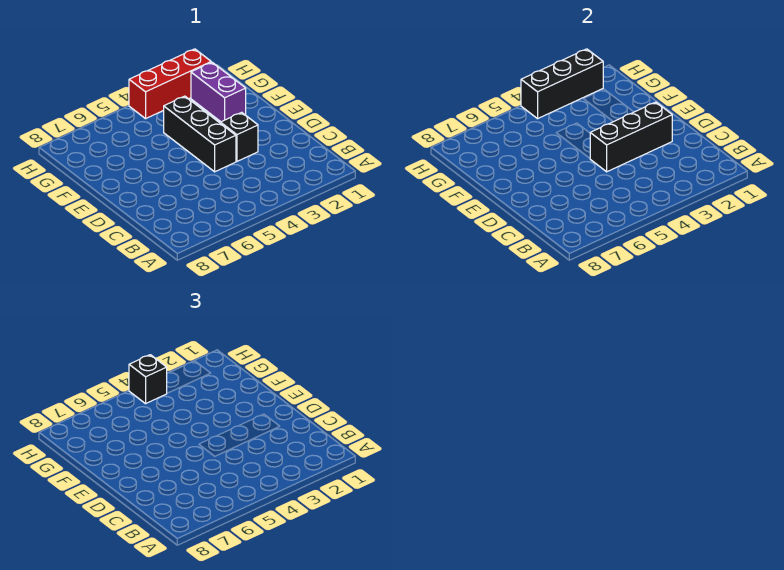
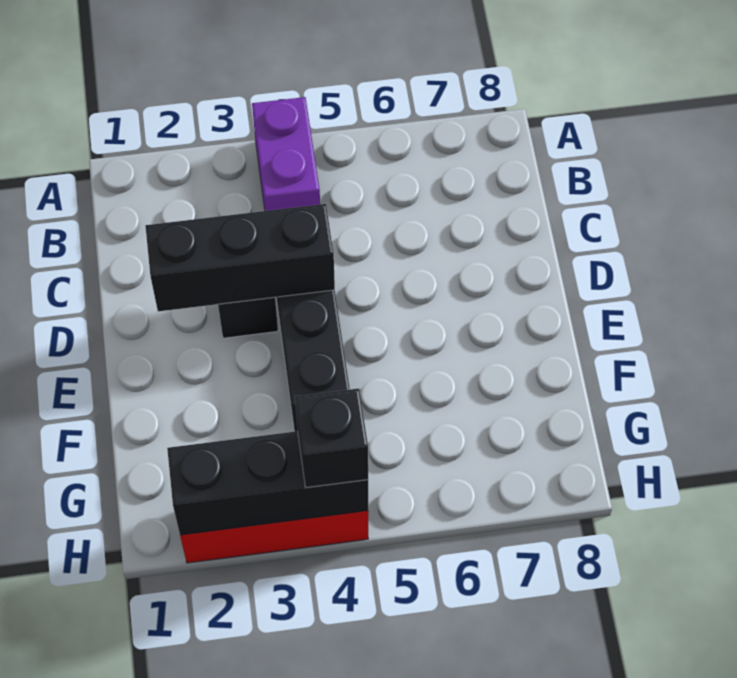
purple brick F2:G2 level 1 -> purple brick A4:B4 level 1

